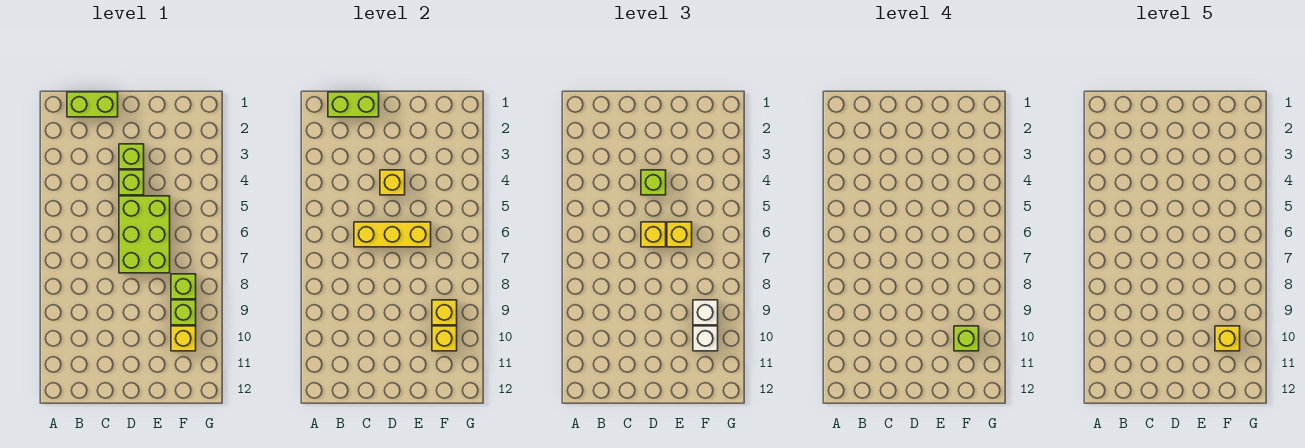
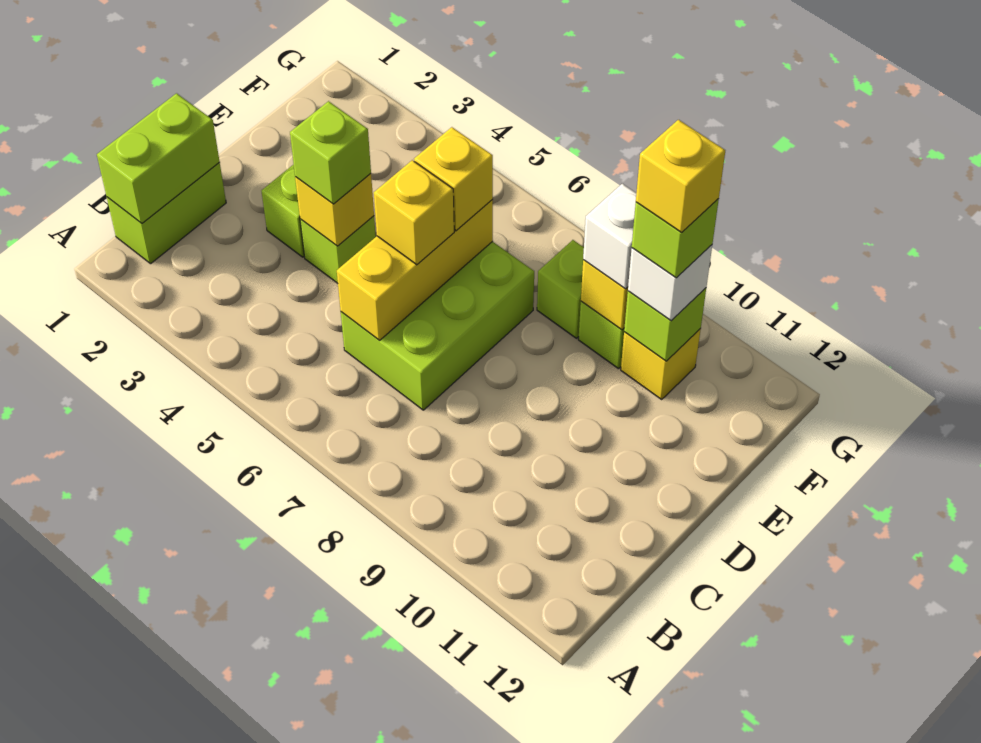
lime brick D5:E7 level 1 -> lime brick C6:E7 level 1
yellow brick F10 level 2 -> lime brick F10 level 2

